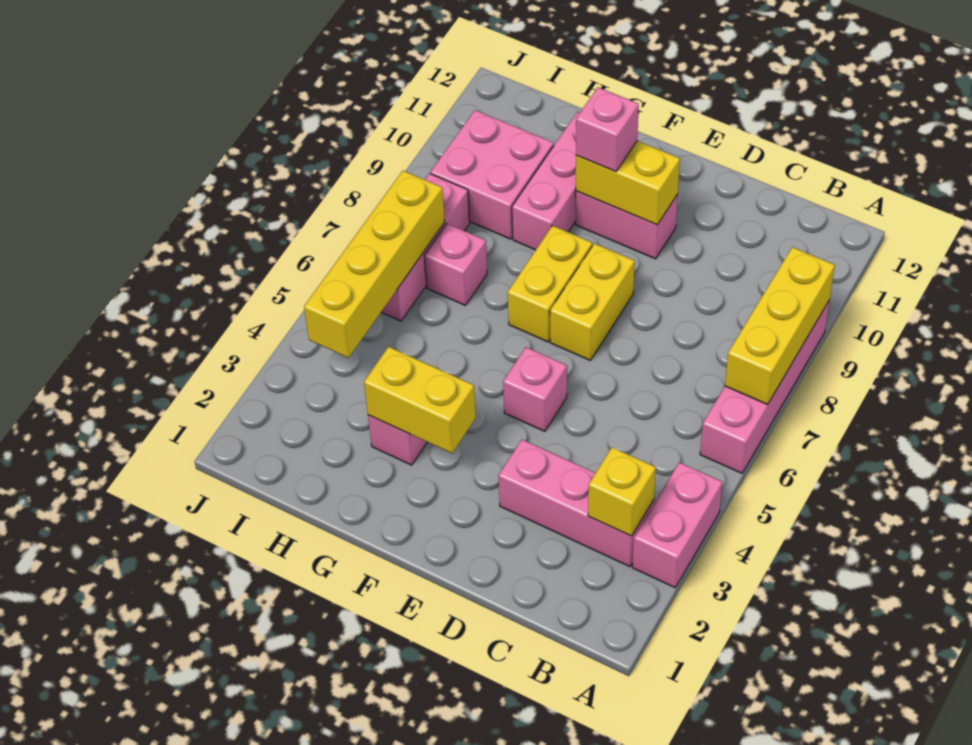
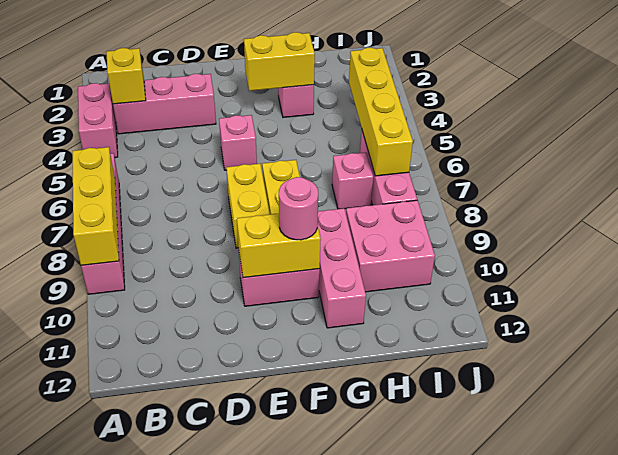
pink brick F10 level 3 -> pink round brick F10 level 3

